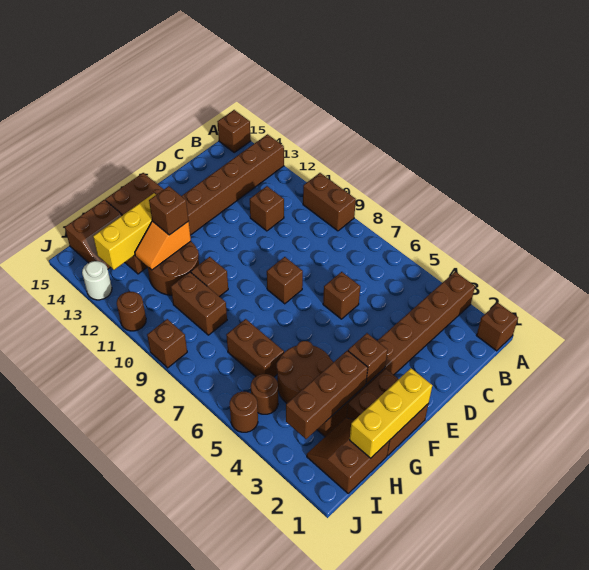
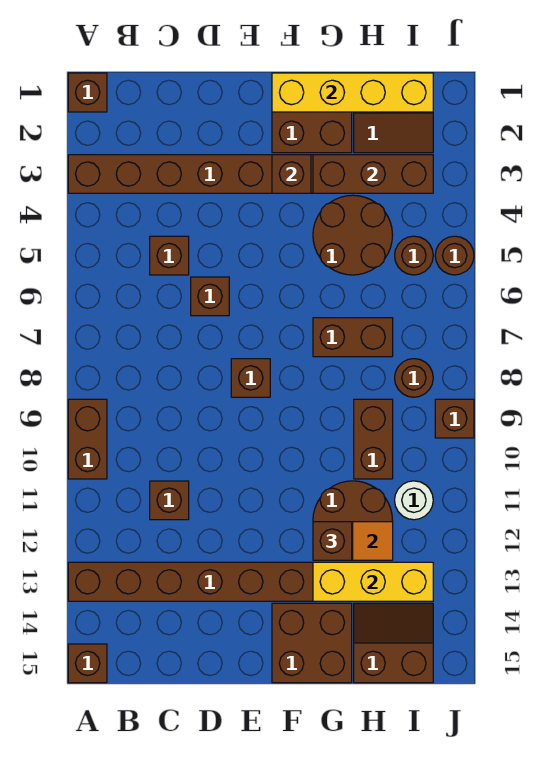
yellow brick F1:H1 level 2 -> yellow brick F1:I1 level 2
brown brick G10 level 1 -> brown brick C5 level 1
brown brick H6:H7 level 1 -> brown brick G7:H7 level 1
brown round brick J11 level 1 -> brown round brick I8 level 1
white round brick J13 level 1 -> white round brick I11 level 1

